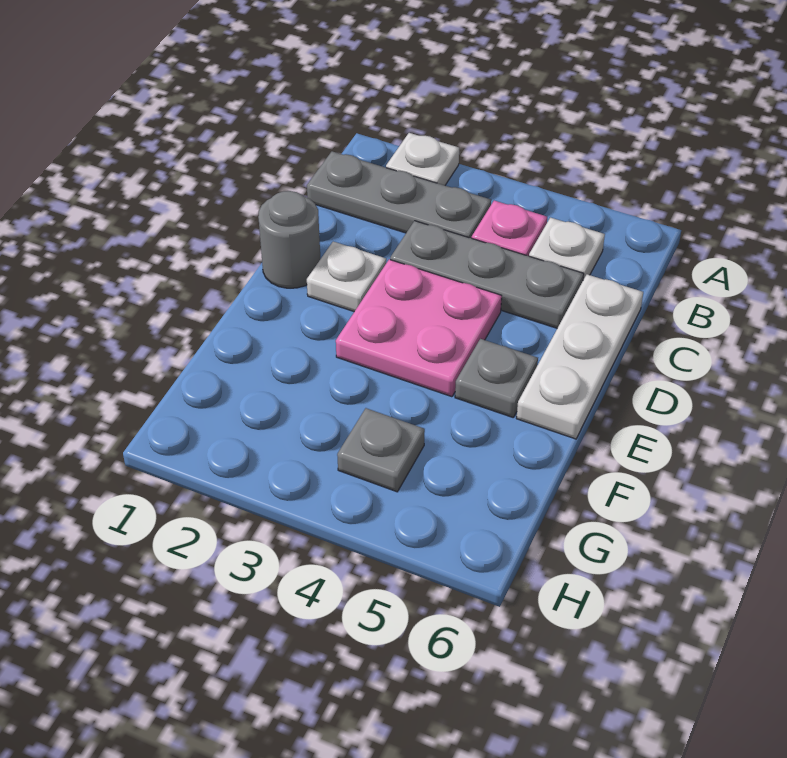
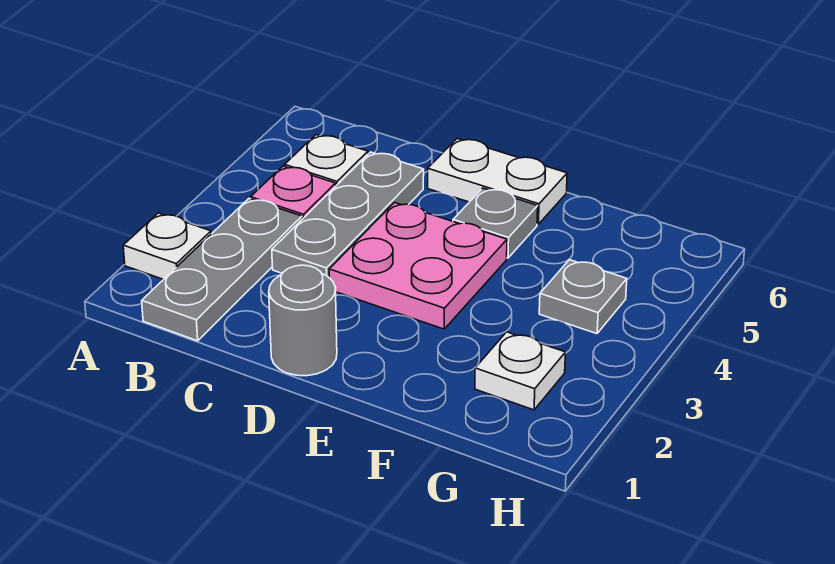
white plate C6:E6 level 1 -> white plate D6:E6 level 1
white plate D2 level 1 -> white plate G2 level 1

